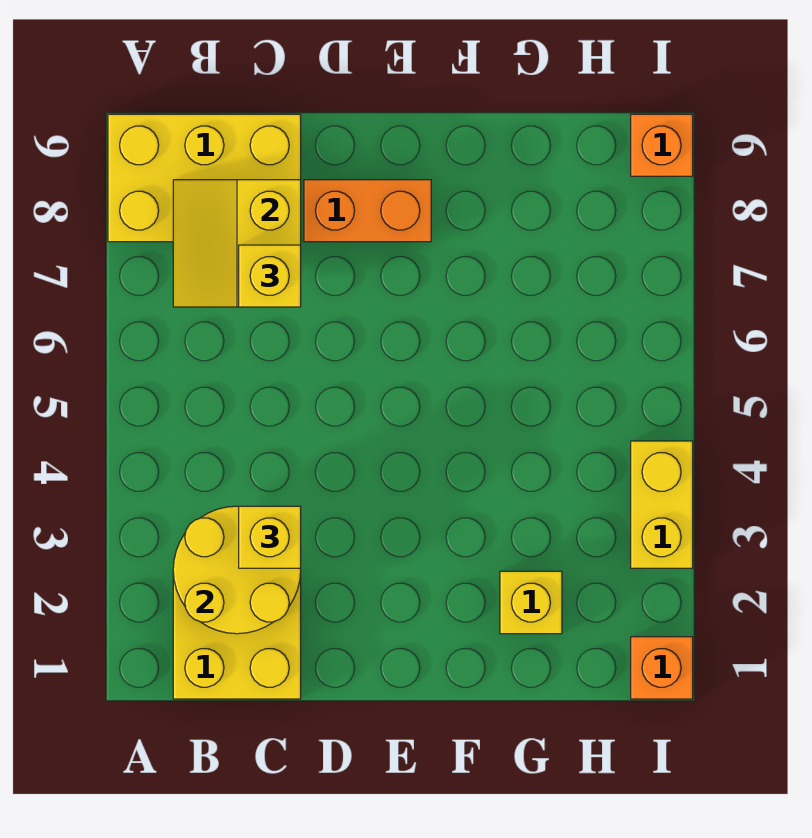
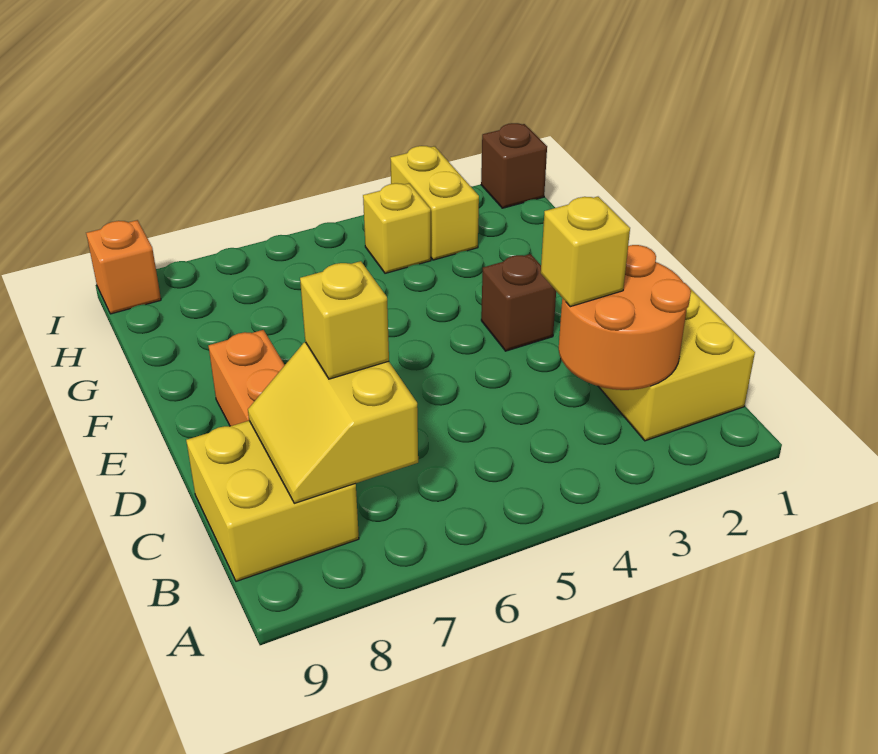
yellow brick A8:C9 level 1 -> yellow brick B8:C9 level 1
yellow round brick B2:C3 level 2 -> orange round brick B2:C3 level 2
yellow slope B7:C8 level 2 top C -> yellow slope B7:C8 level 2 top 7
none -> brown brick E3 level 1
yellow brick G2 level 1 -> yellow brick H4 level 1
orange brick I1 level 1 -> brown brick I1 level 1
yellow brick I3:I4 level 1 -> yellow brick H3:I3 level 1

